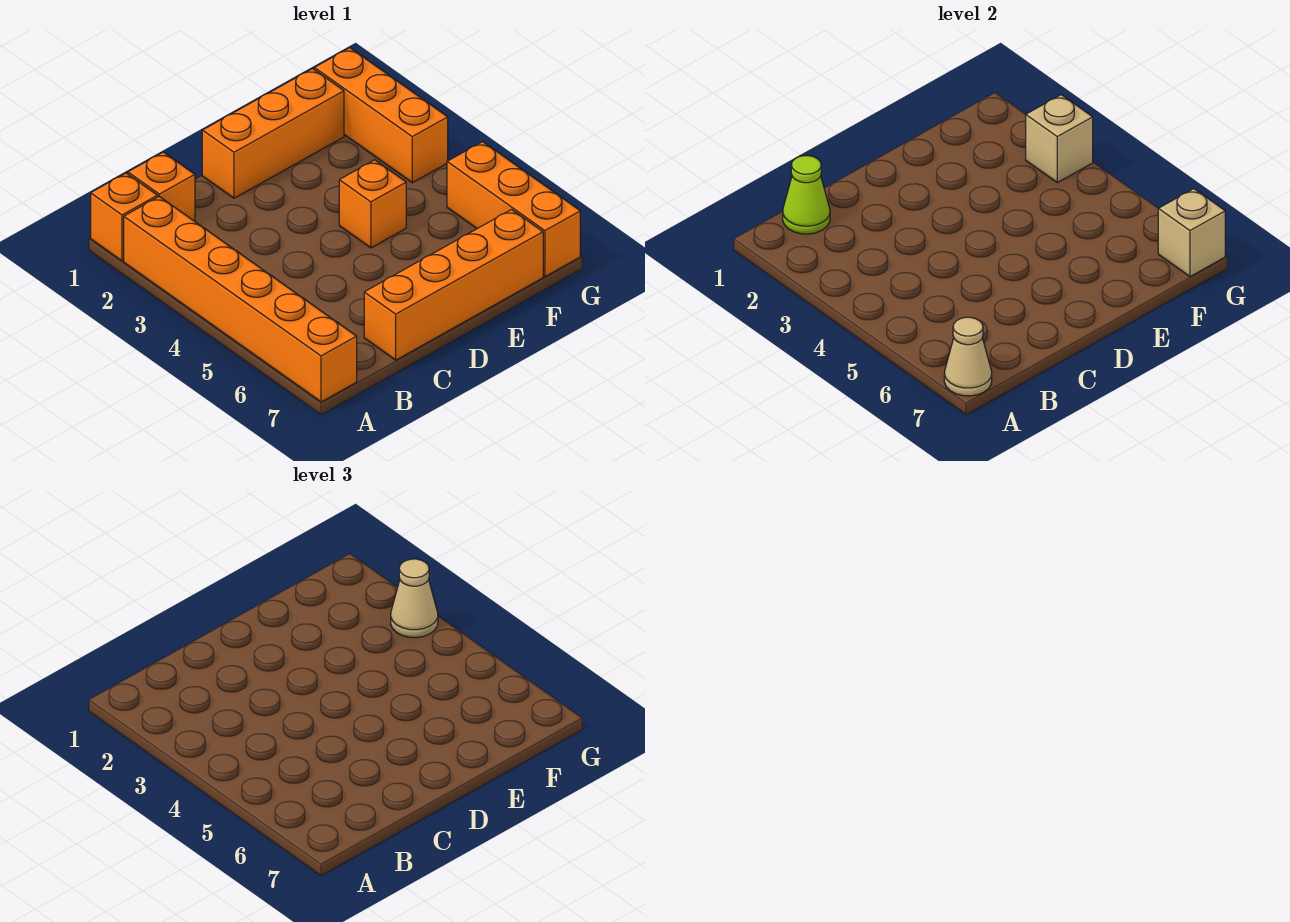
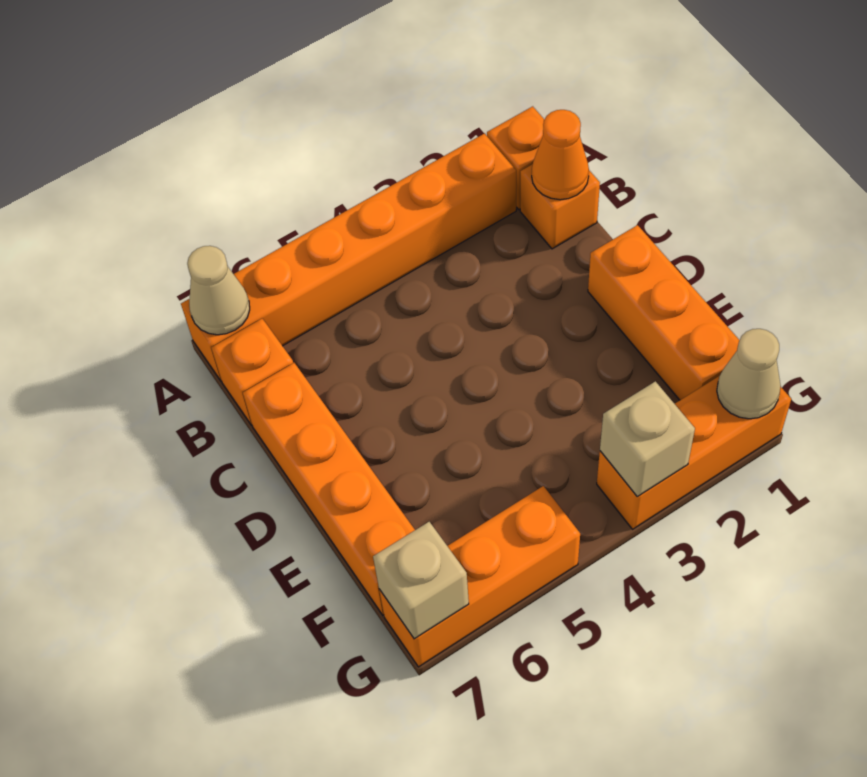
lime cone B1 level 2 -> orange cone B1 level 2
orange brick E4 level 1 -> orange brick B7 level 1
tan cone G3 level 3 -> tan cone G1 level 2

